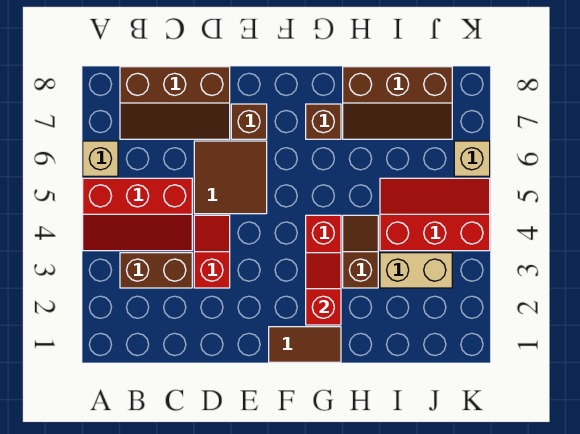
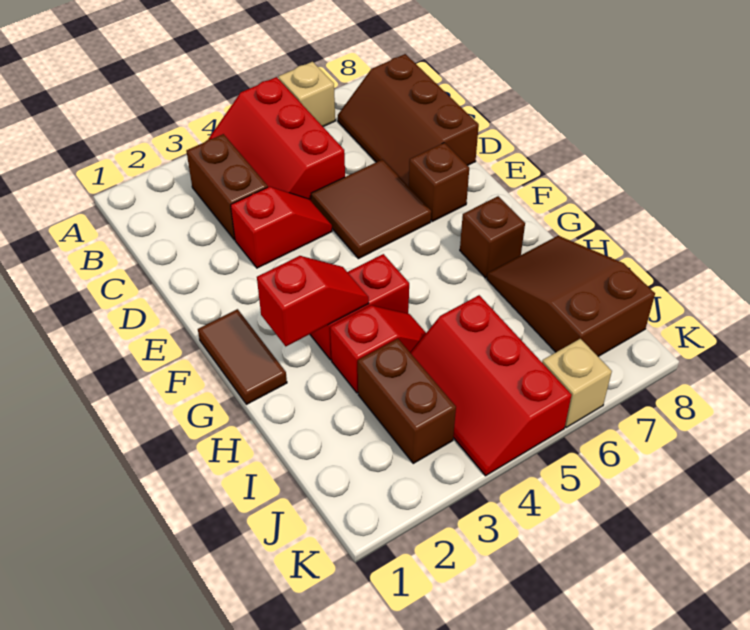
brown slope H3:H4 level 1 top 3 -> red slope H3:H4 level 1 top 3
brown slope H7:J8 level 1 top 8 -> brown slope H7:J8 level 1 top J
tan brick I3:J3 level 1 -> brown brick I3:J3 level 1
red slope I4:K5 level 1 top 4 -> red slope I4:K5 level 1 top 5

